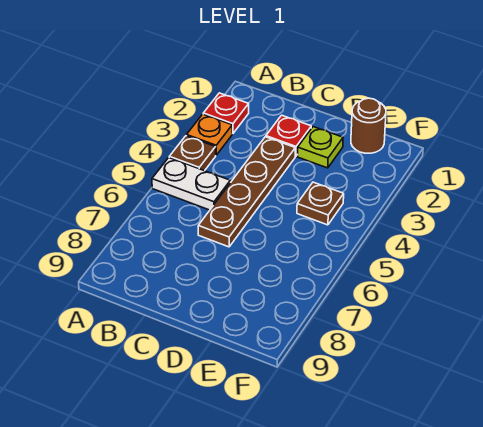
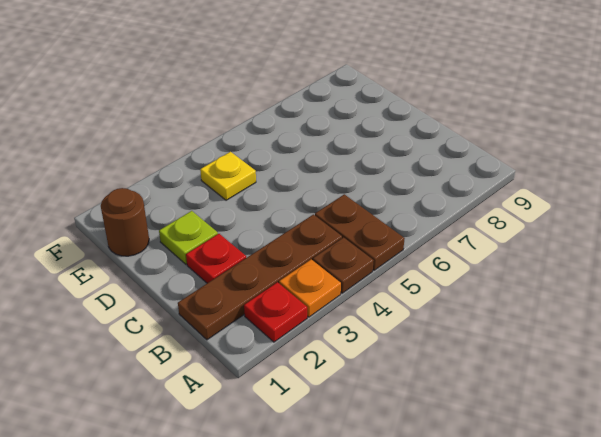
white plate A5:B5 level 1 -> brown plate A5:B5 level 1
brown plate C3:C6 level 1 -> brown plate B1:B4 level 1
brown plate E4 level 1 -> yellow plate E4 level 1

